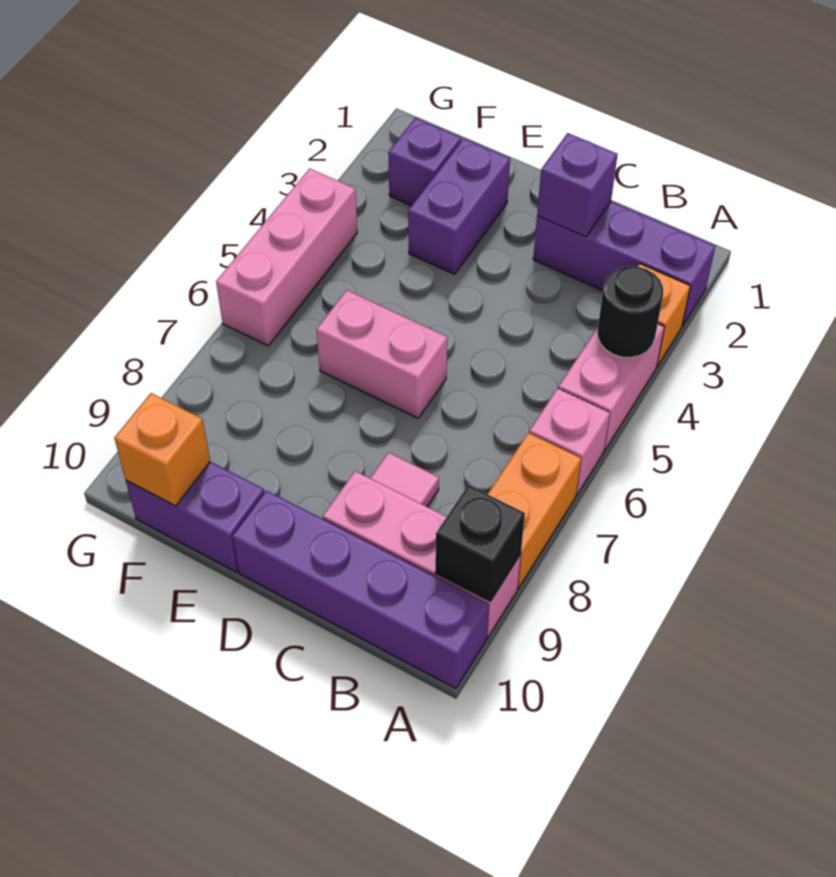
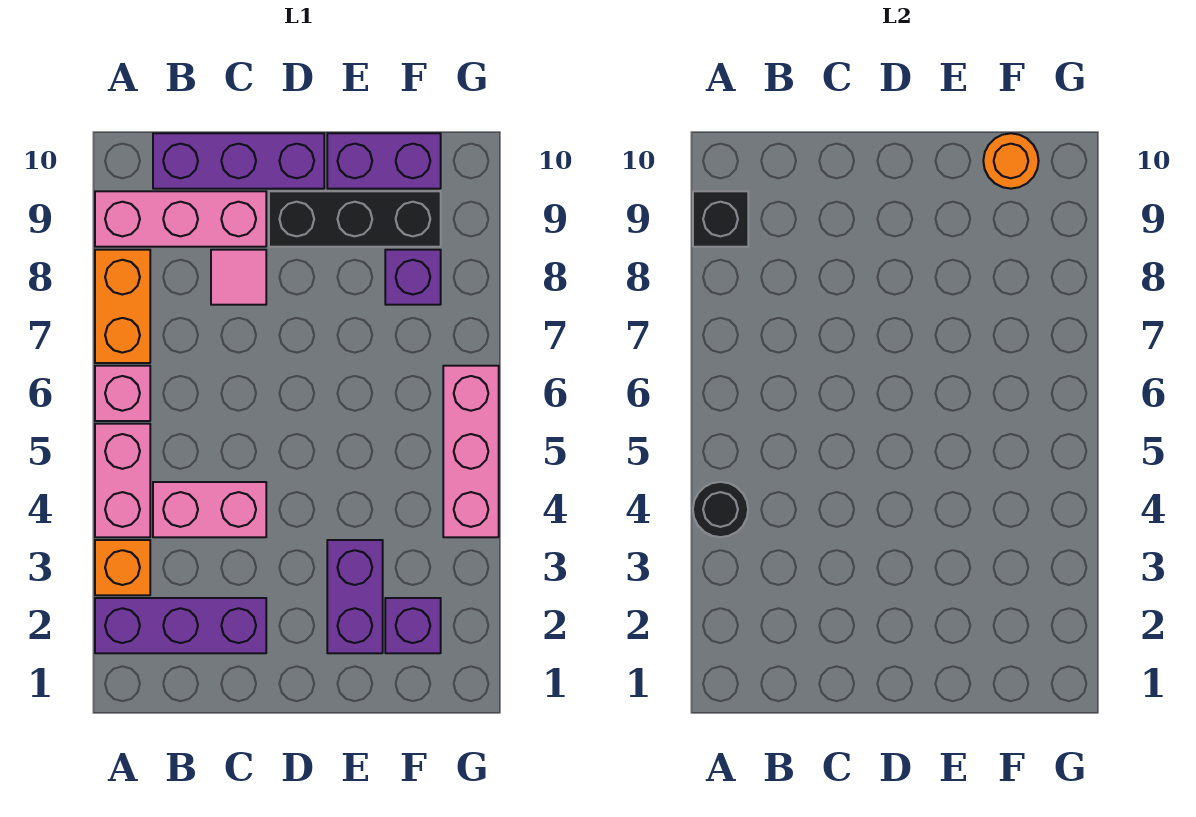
purple brick A10:D10 level 1 -> purple brick B10:D10 level 1
purple brick C2 level 2 -> purple brick F8 level 1
pink brick D6:E6 level 1 -> pink brick B4:C4 level 1
none -> black brick D9:F9 level 1
orange brick F10 level 2 -> orange round brick F10 level 2

